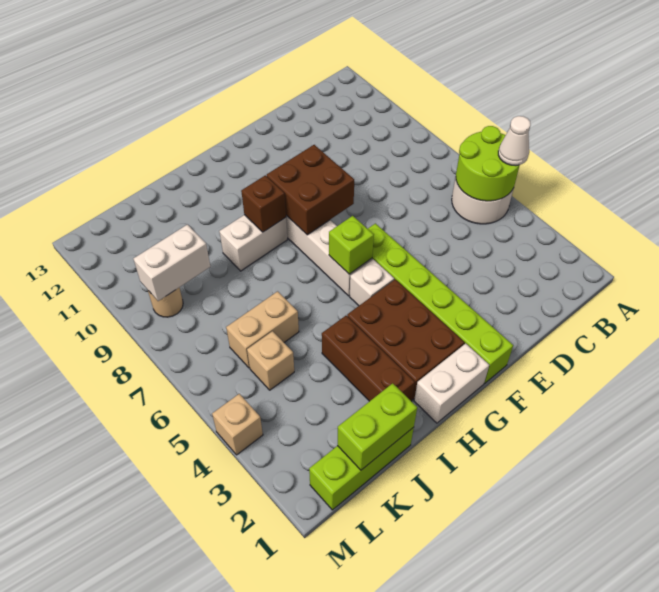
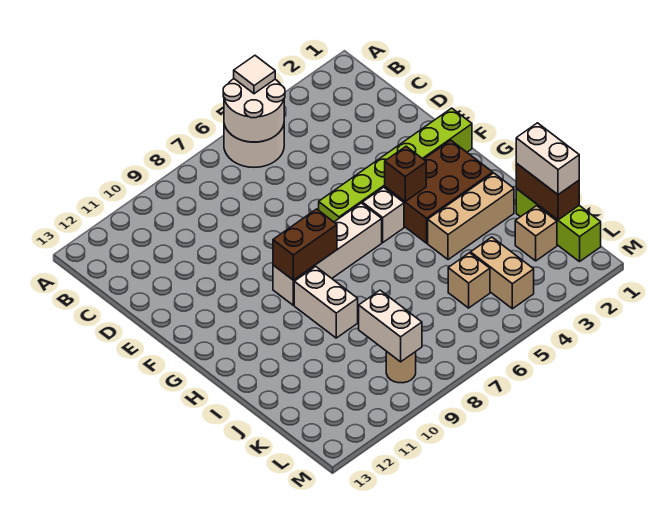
lime round brick A5:B6 level 2 -> white round brick A5:B6 level 2
white cone A5 level 3 -> white tile A5 level 3
brown brick F8:G9 level 2 -> brown brick G8:G9 level 2
white brick G1:H1 level 1 -> white brick J1:K1 level 3
lime brick G6 level 2 -> none
brown brick H9 level 2 -> brown brick G4 level 2
brown brick I2:I4 level 1 -> tan brick I2:I4 level 1
lime brick J1:K1 level 2 -> brown brick J1:K1 level 2
tan brick J6:K6 level 1 -> tan brick K4:L4 level 1
tan brick M4 level 1 -> tan brick K2 level 1

